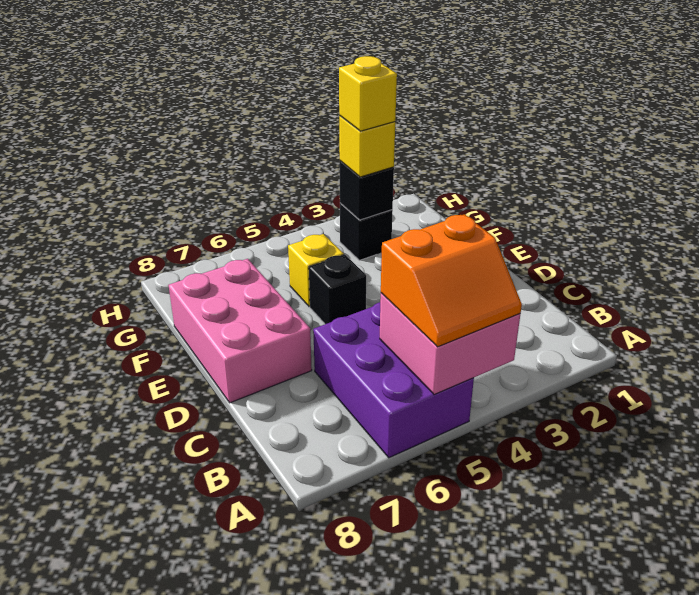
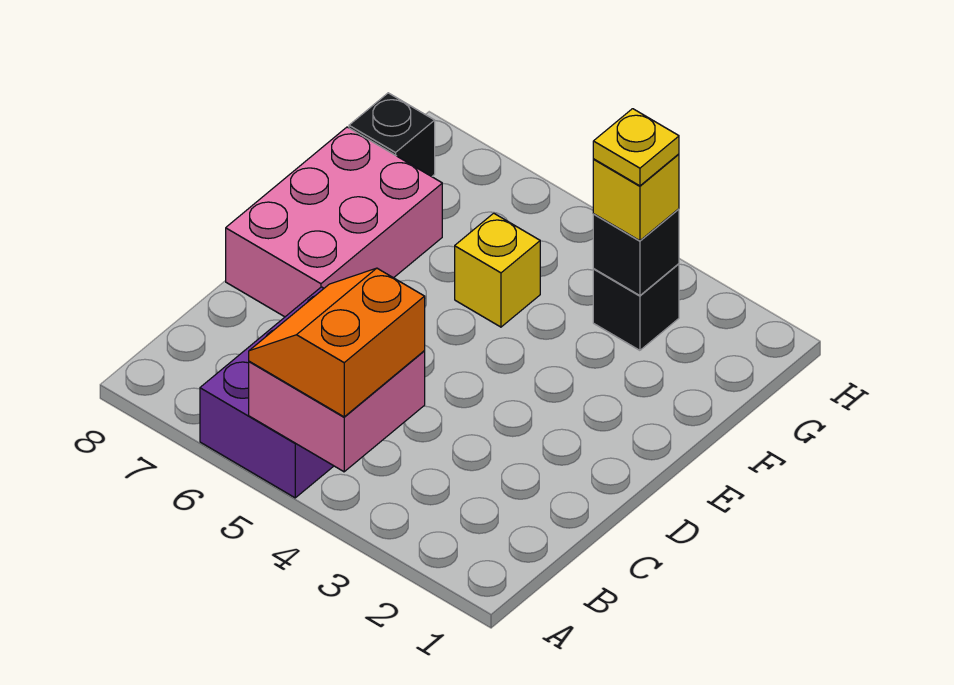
orange slope A4:B5 level 3 top B -> orange slope A4:B5 level 3 top 4
black brick E5 level 1 -> black brick G8 level 1
yellow brick G3 level 4 -> yellow plate G3 level 4

